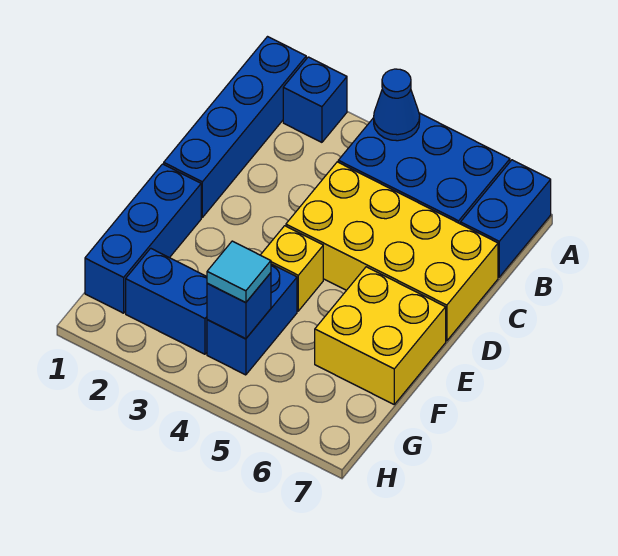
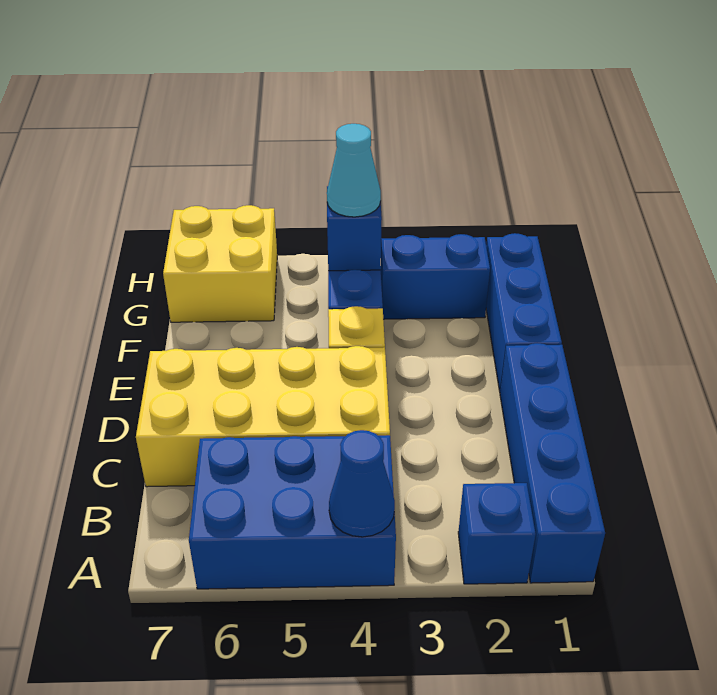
blue brick A7:B7 level 1 -> none
yellow brick E6:F7 level 1 -> yellow brick G6:H7 level 1
cyan tile G4 level 3 -> cyan cone G4 level 3

